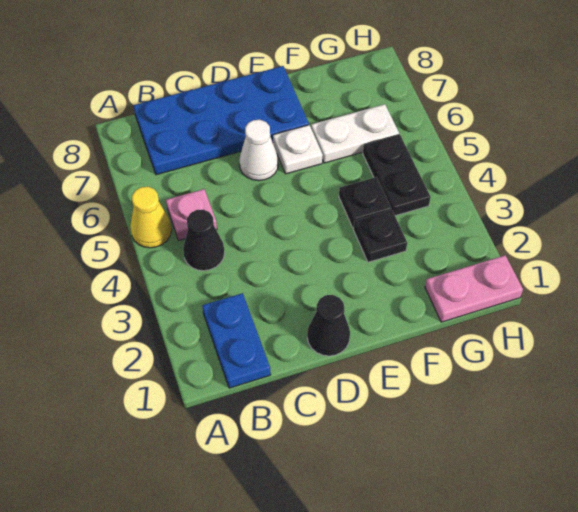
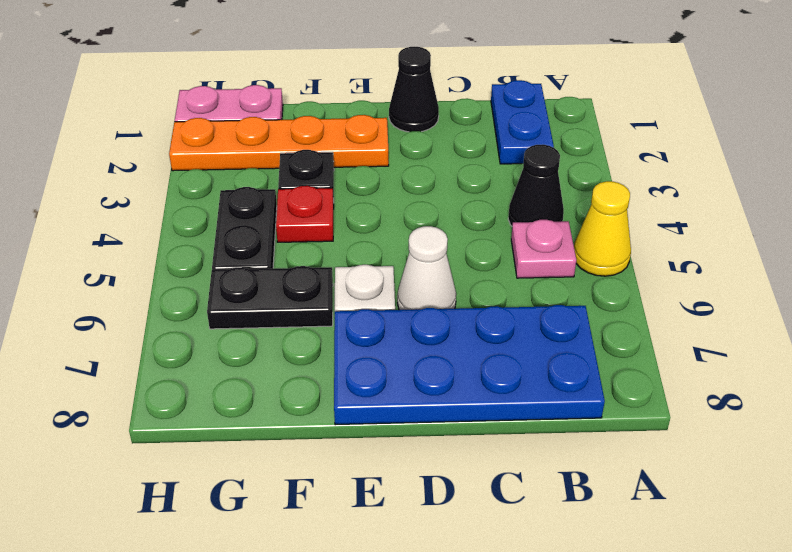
none -> orange plate E2:H2 level 1
black plate F4 level 1 -> red plate F4 level 1
white plate F6:G6 level 1 -> black plate F6:G6 level 1

